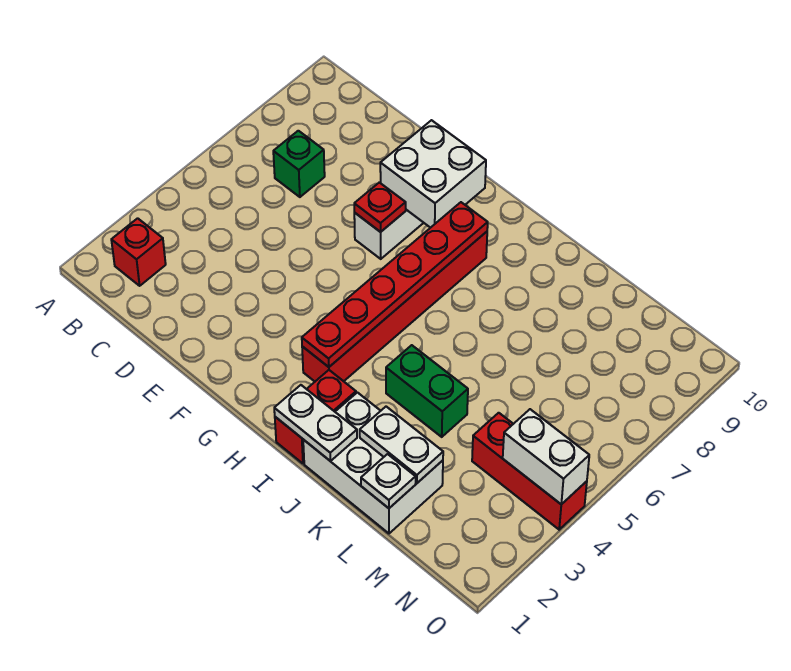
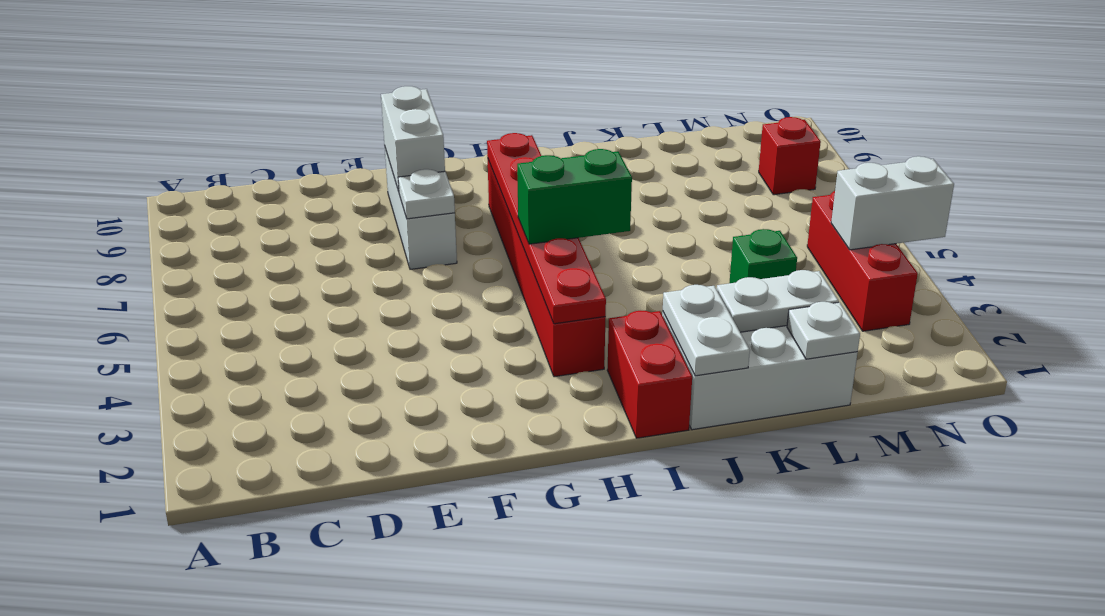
red brick B2 level 1 -> red brick N8 level 1
green brick C7 level 1 -> green brick L4 level 1
red plate F7 level 2 -> white plate F7 level 2
white brick F8:G9 level 2 -> white brick F8:F9 level 2
white plate I1:J1 level 2 -> white plate J1:J2 level 2
green brick J4:K4 level 1 -> green brick H5:I5 level 3
red brick M4:O4 level 1 -> red brick N3:N5 level 1

